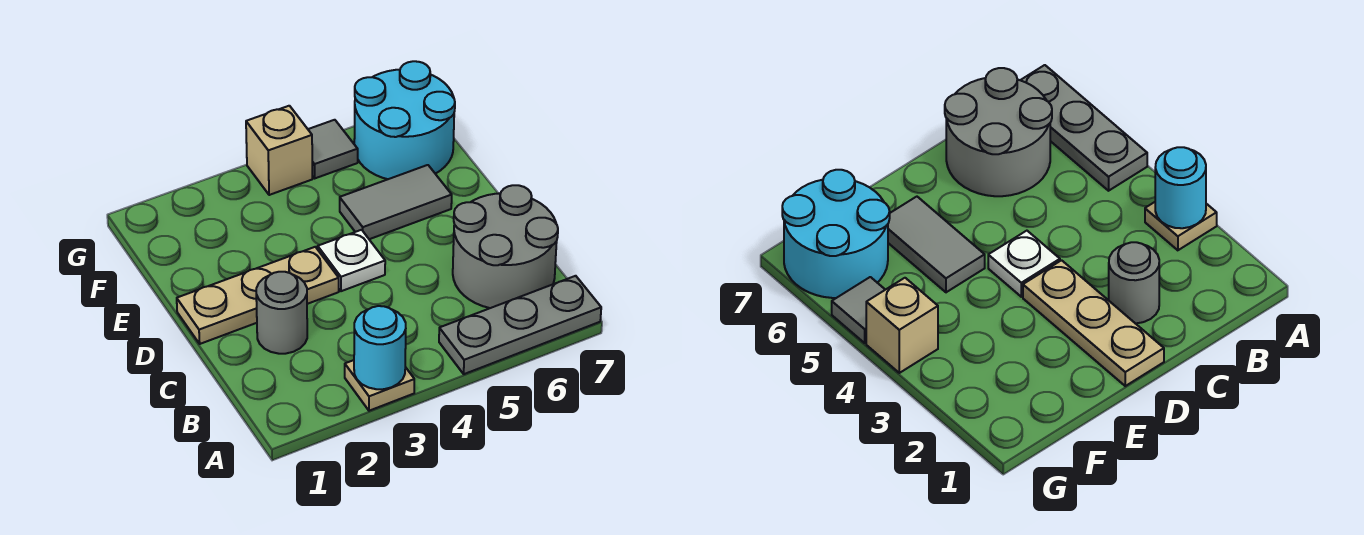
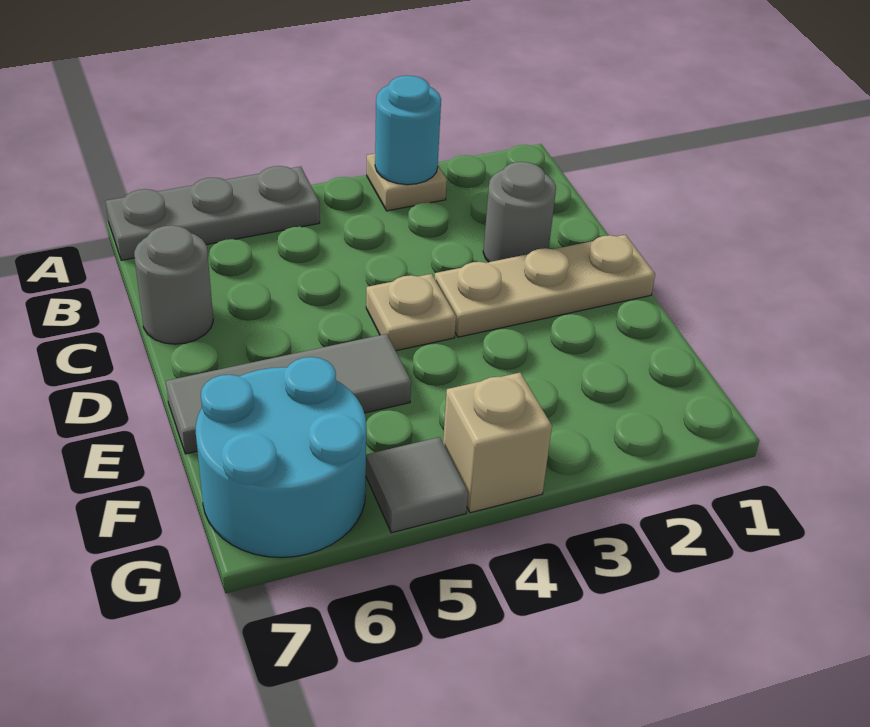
grey round brick B6:C7 level 1 -> grey round brick C7 level 1
white plate D4 level 1 -> tan plate D4 level 1
grey tile E5:E6 level 1 -> grey tile E5:E7 level 1

